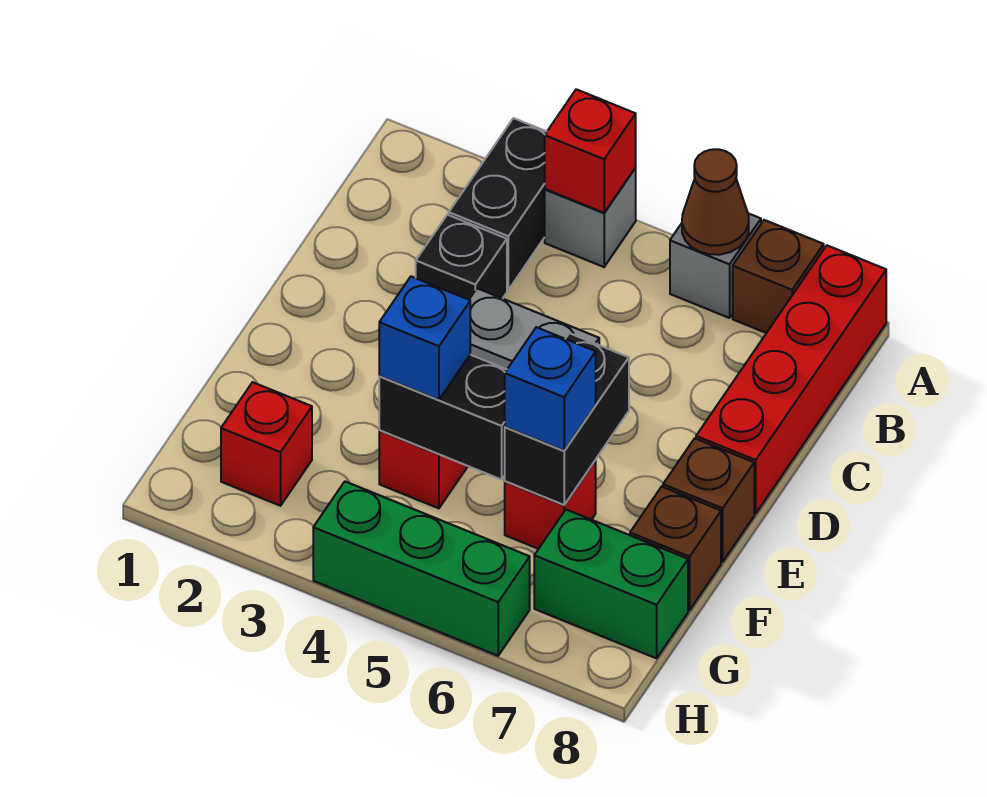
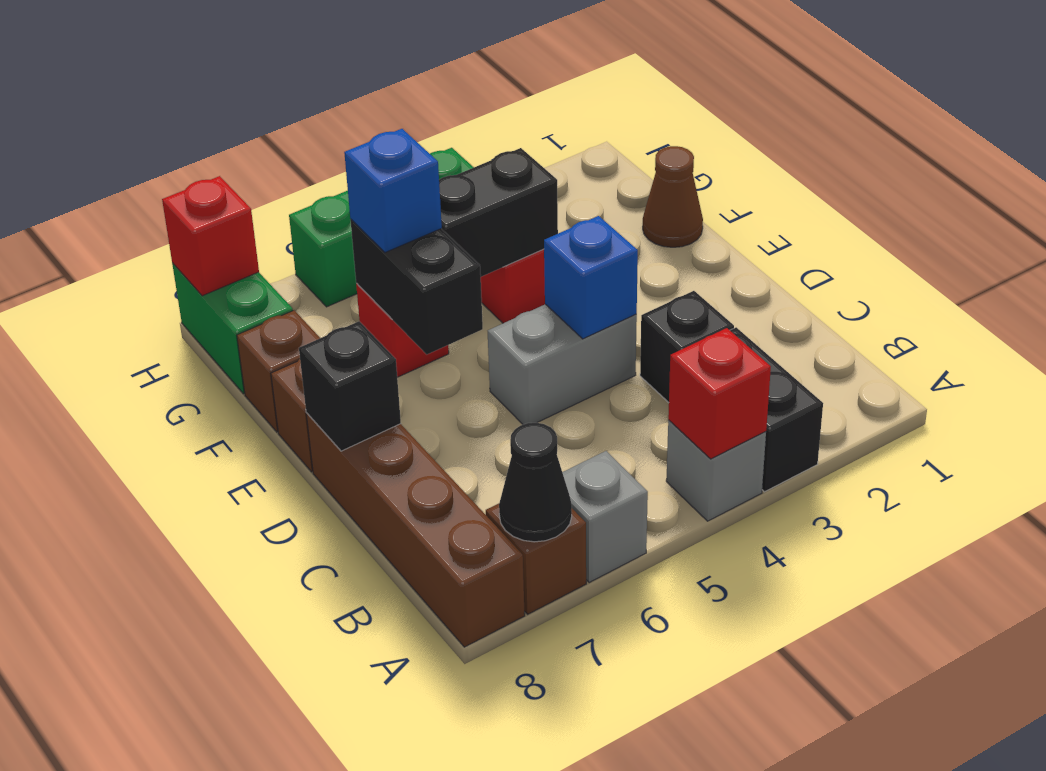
brown cone A6 level 2 -> brown cone F1 level 1
none -> black cone A7 level 2
red brick A8:D8 level 1 -> brown brick A8:D8 level 1
none -> black brick D8 level 2
blue brick F4 level 3 -> blue brick D4 level 2
red brick G2 level 1 -> red brick H8 level 2
green brick G7:G8 level 1 -> green brick G8:H8 level 1

